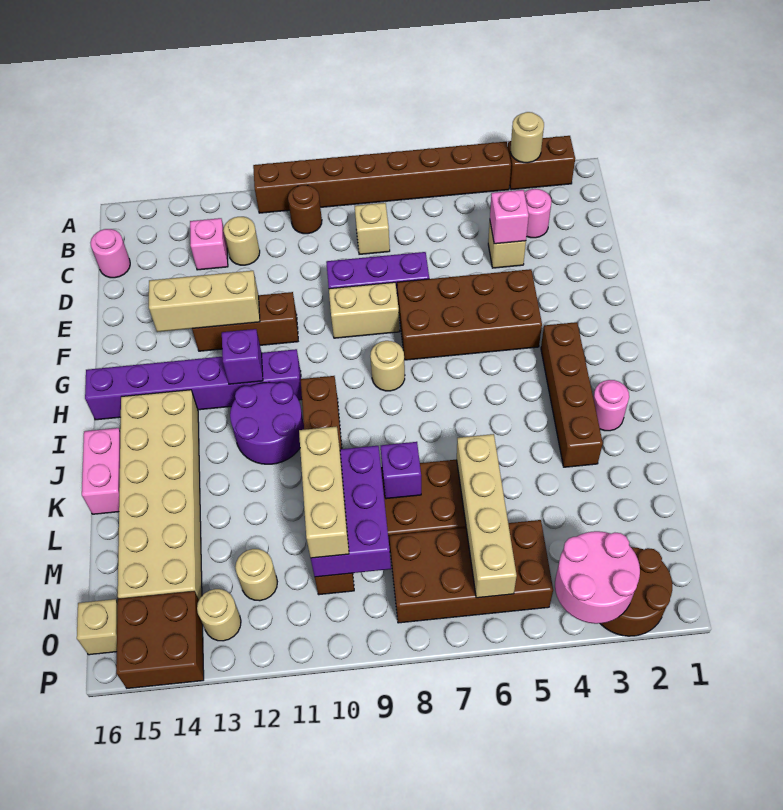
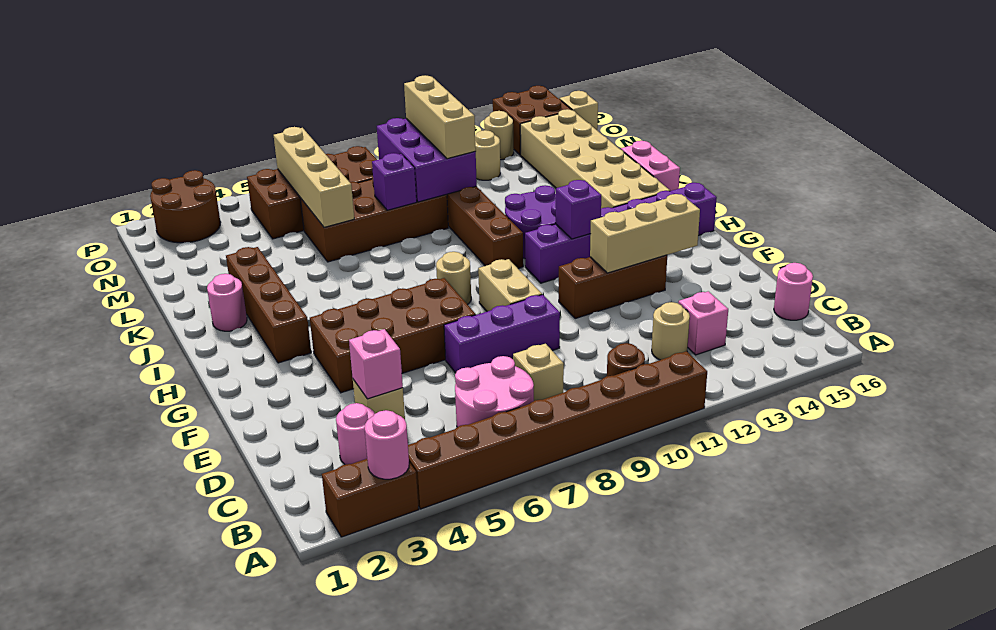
tan round brick A3 level 2 -> pink round brick A3 level 2
tan brick F8:F9 level 1 -> tan brick F9:G9 level 1
pink round brick O3:P4 level 2 -> pink round brick B6:C7 level 1

